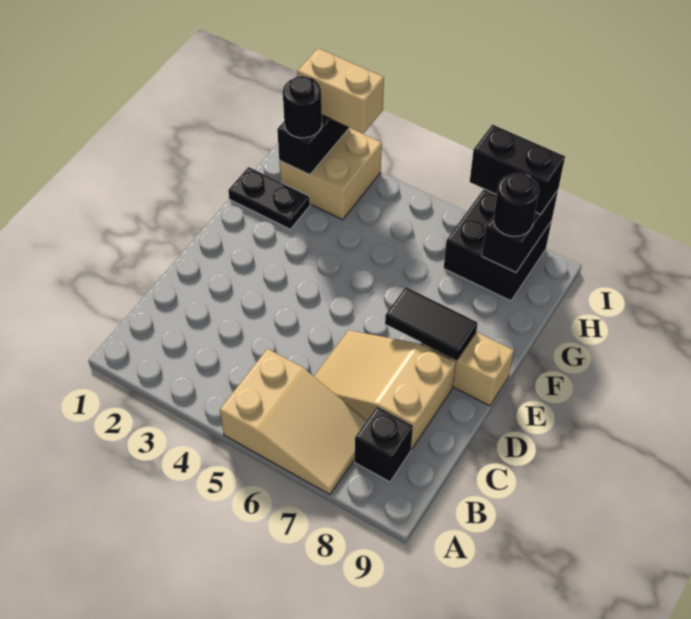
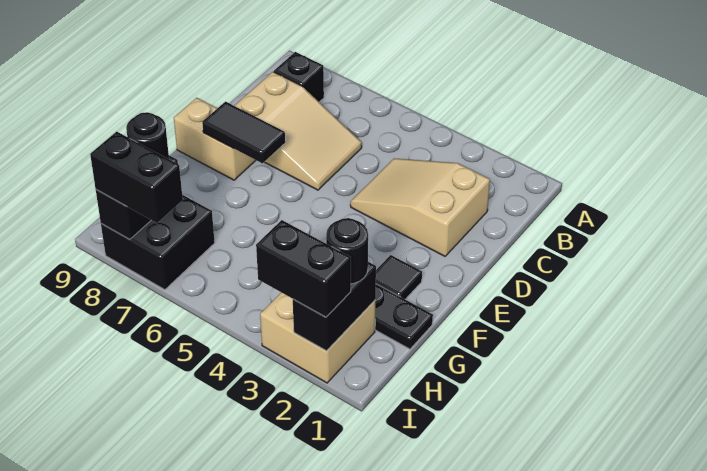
tan slope A5:B7 level 1 top 5 -> tan slope C2:D4 level 1 top 2
none -> black tile F2 level 1
tan brick I2:I3 level 3 -> black brick I2:I3 level 3

